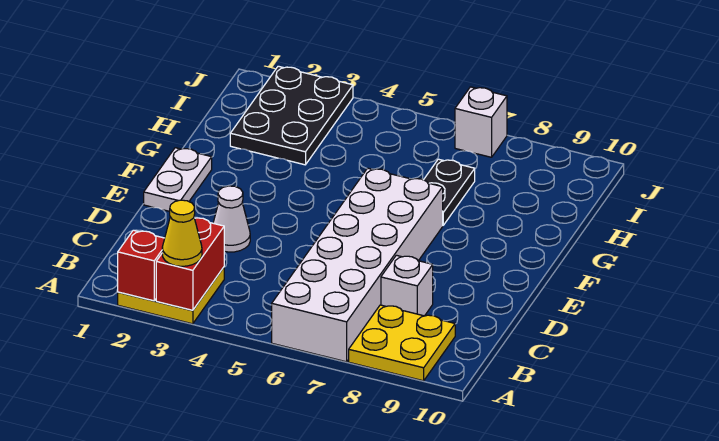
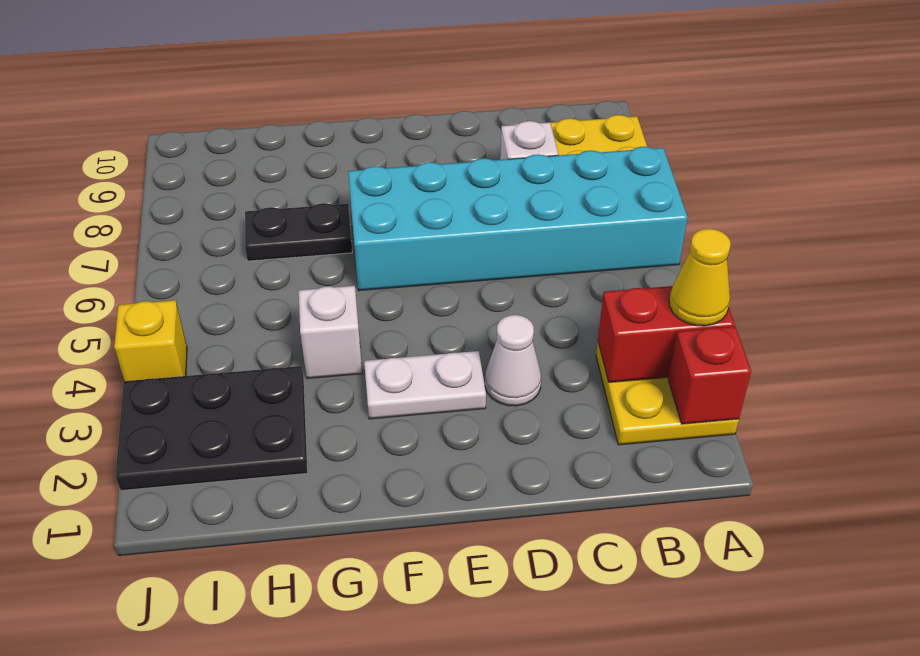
white brick A6:F7 level 1 -> cyan brick A6:F7 level 1
white plate E1:F1 level 1 -> white plate E3:F3 level 1
none -> yellow brick J4 level 1
white brick J7 level 1 -> white brick G4 level 1

